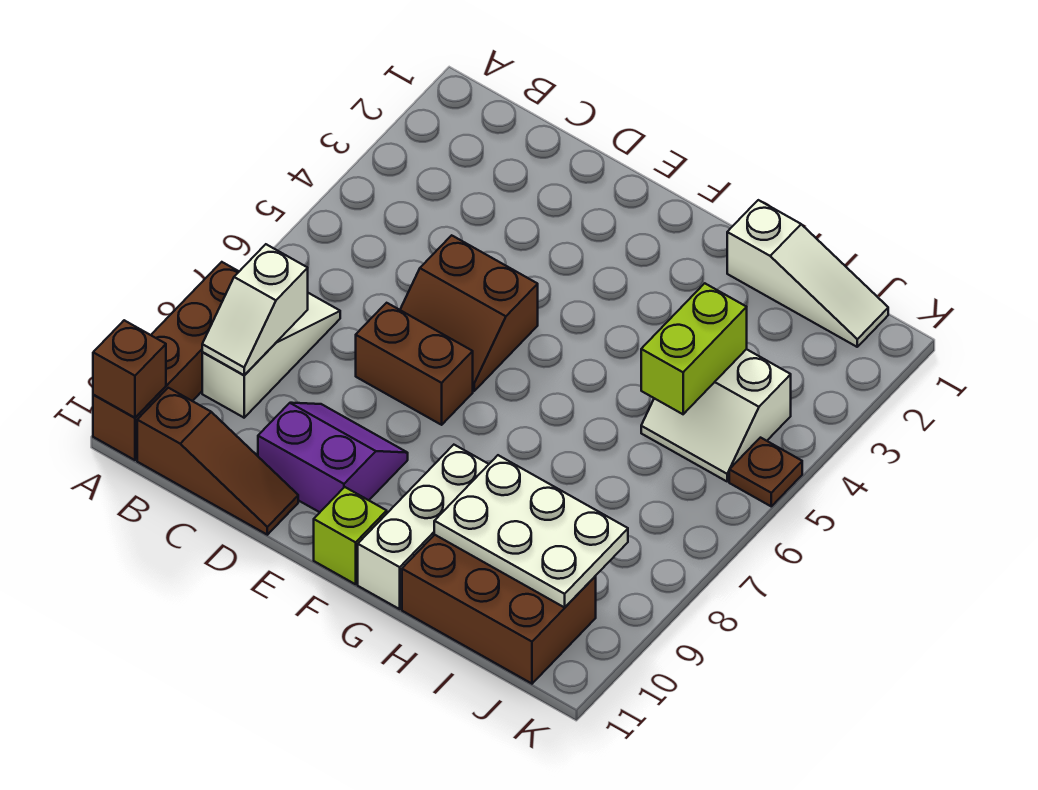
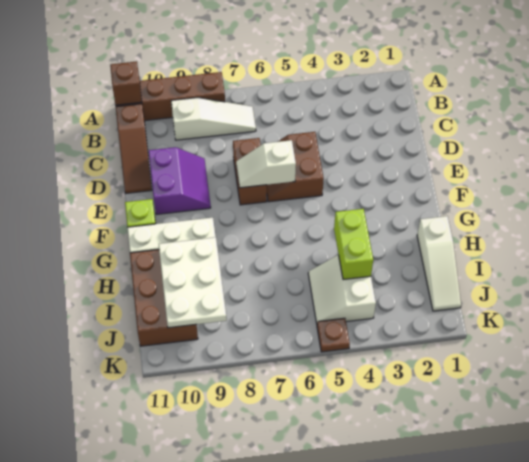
white slope B8:B9 level 2 top 8 -> white slope E6:E7 level 2 top 6
lime brick I4:I5 level 2 -> lime brick H4:I4 level 2

